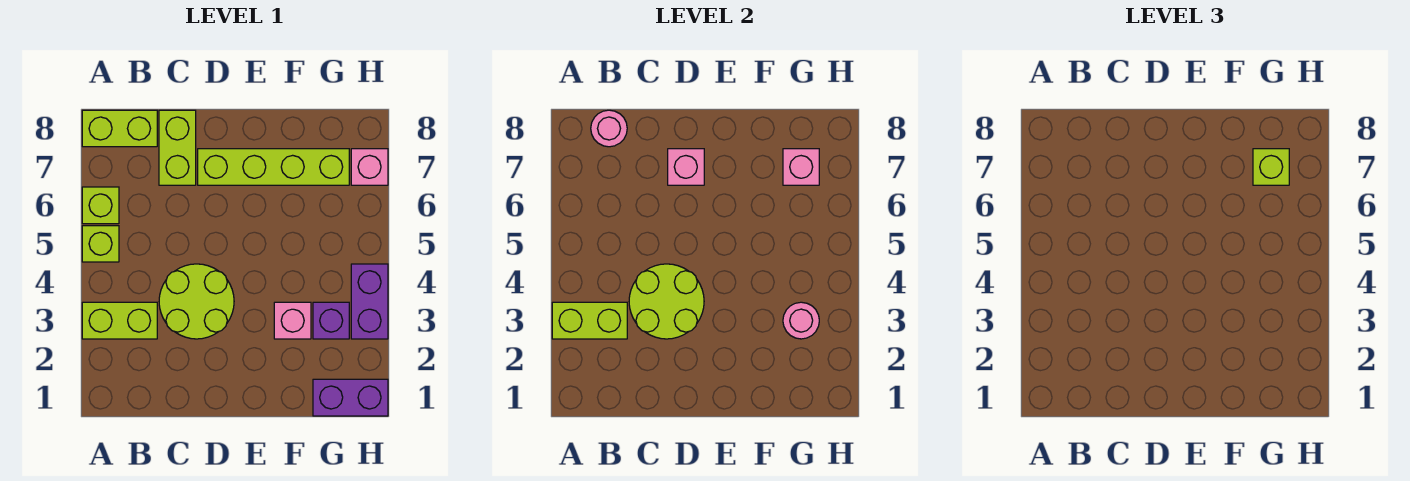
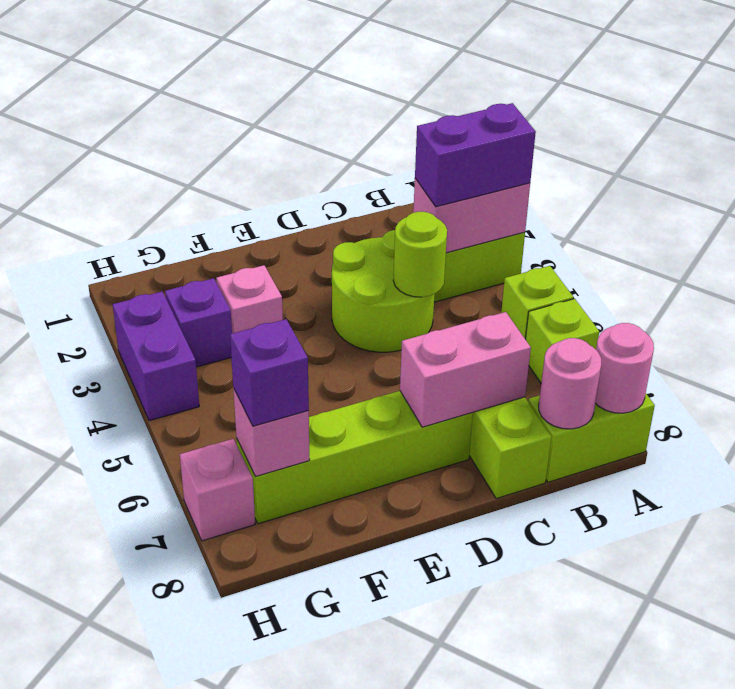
lime brick A3:B3 level 2 -> pink brick A3:B3 level 2
lime round brick C3:D4 level 2 -> lime round brick C4 level 2
pink brick D7 level 2 -> pink brick C7:D7 level 2
purple brick G1:H1 level 1 -> purple brick A3:B3 level 3
pink round brick G3 level 2 -> pink round brick A8 level 2
lime brick G7 level 3 -> purple brick G7 level 3

